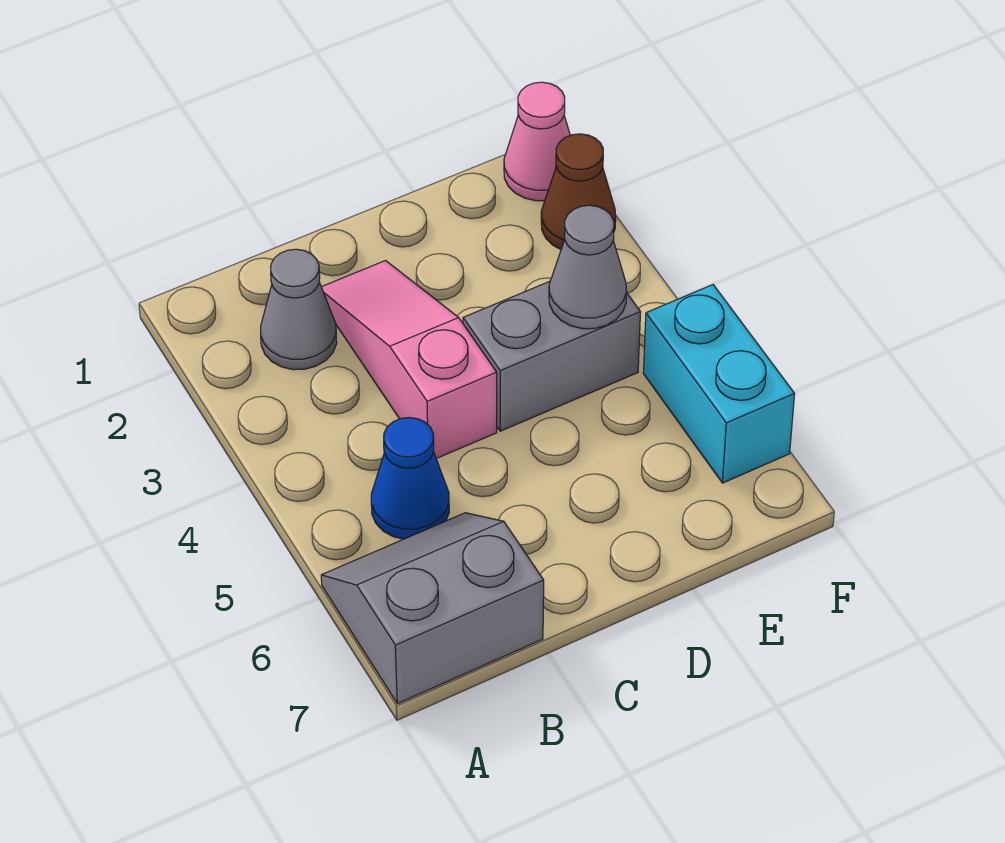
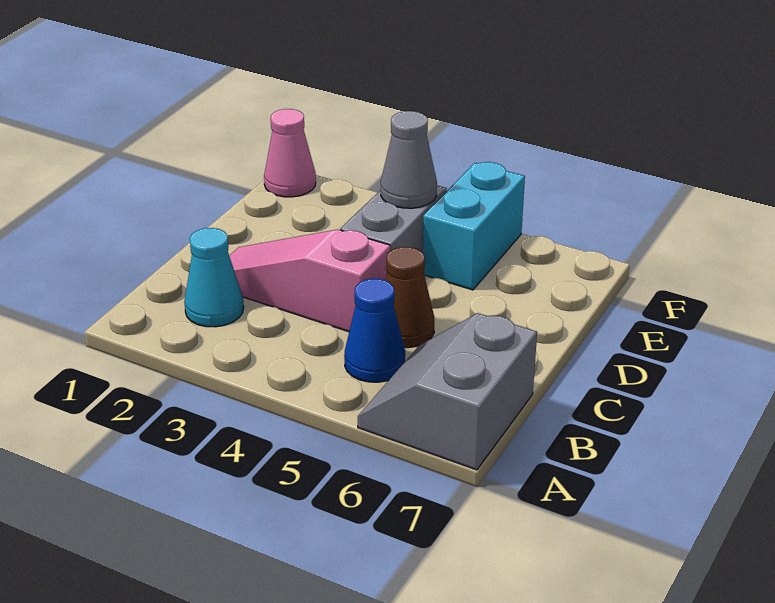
grey cone B2 level 1 -> cyan cone B2 level 1
brown cone F2 level 1 -> brown cone C5 level 1
cyan brick F5:F6 level 1 -> cyan brick E5:F5 level 1

